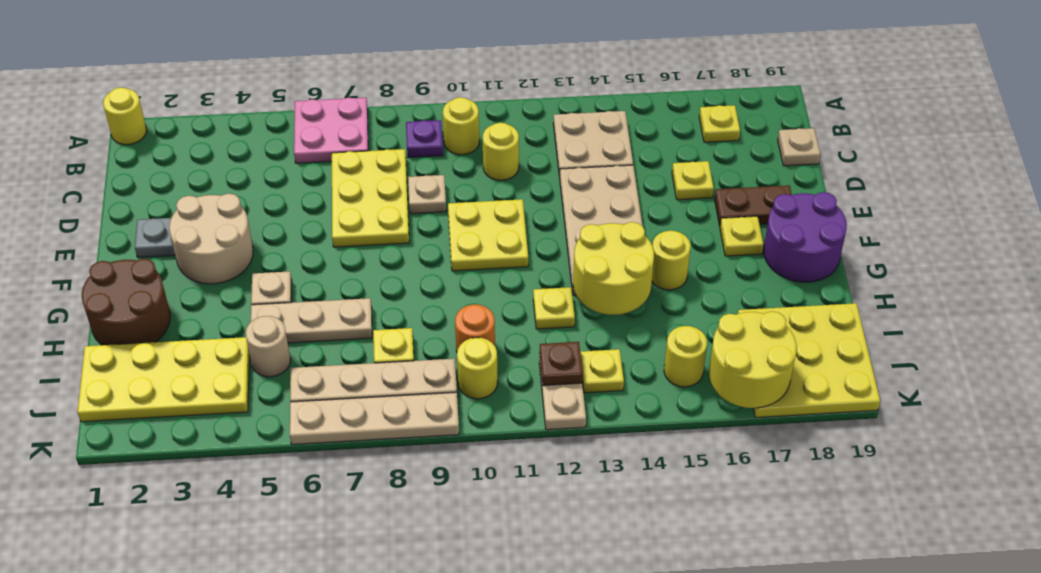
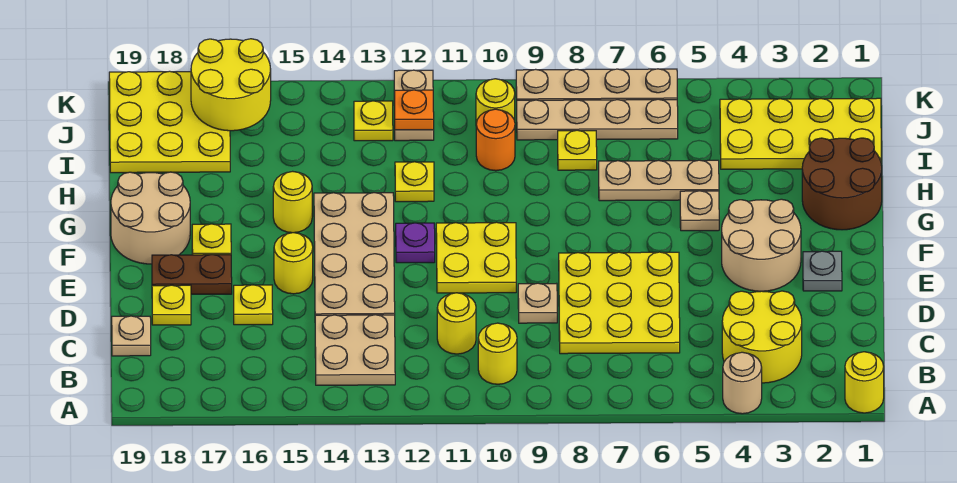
pink plate A6:B7 level 1 -> none
purple plate B9 level 1 -> purple plate F12 level 1
yellow plate B17 level 1 -> yellow plate D18 level 1
yellow plate C7:E8 level 1 -> yellow plate C6:E8 level 1
purple round brick F18:G19 level 1 -> tan round brick F18:G19 level 1
yellow round brick G13:H14 level 2 -> yellow round brick B3:C4 level 1
tan round brick I5 level 1 -> tan round brick A4 level 1
brown plate J12 level 2 -> orange plate J12 level 2
yellow round brick J15 level 1 -> yellow round brick E15 level 1

